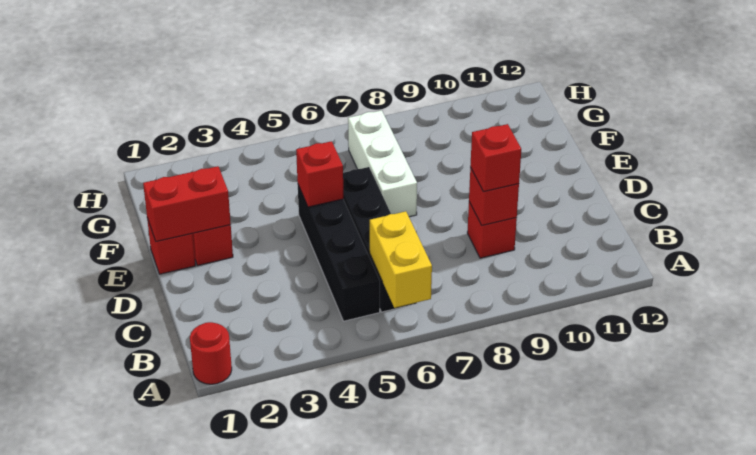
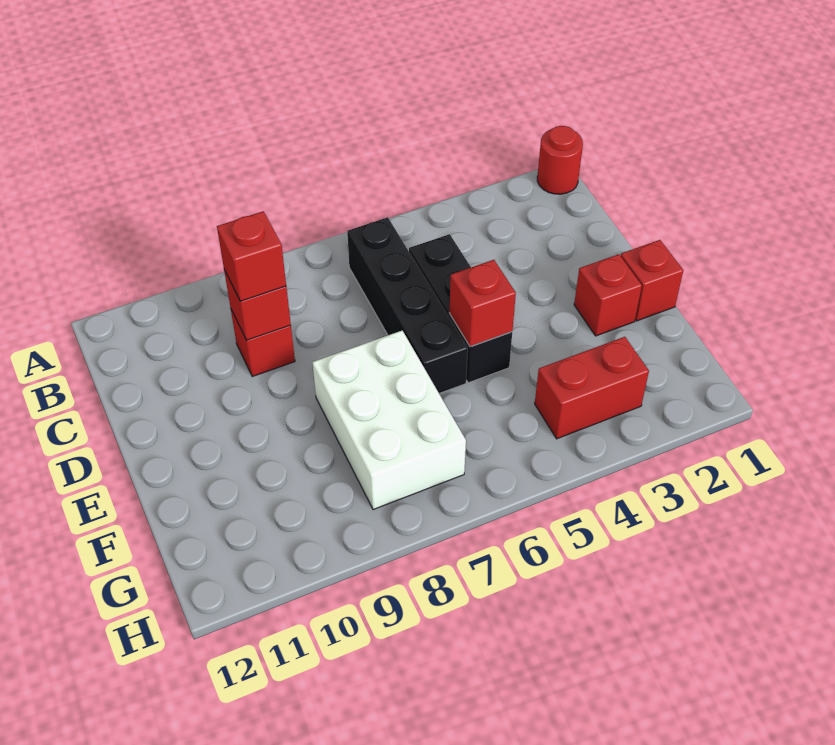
yellow brick A6:B6 level 2 -> none
black brick B5:E5 level 1 -> black brick C5:E5 level 1
red brick E1:E2 level 2 -> red brick G3:G4 level 1
white brick E7:G7 level 1 -> white brick E7:G8 level 1

